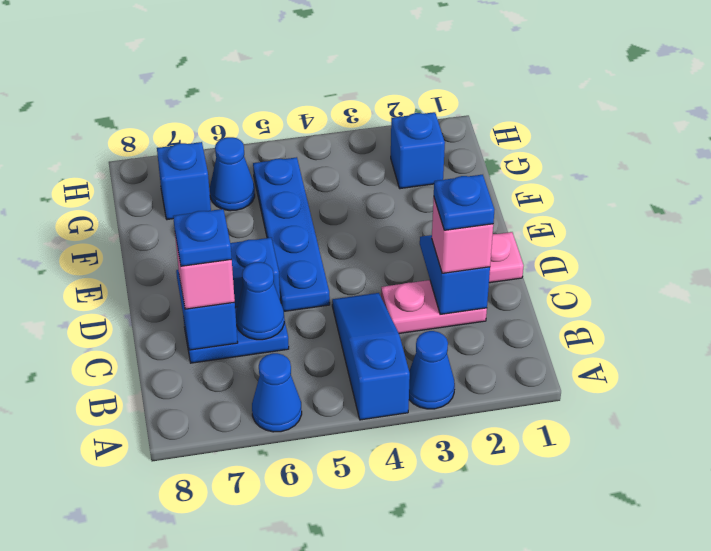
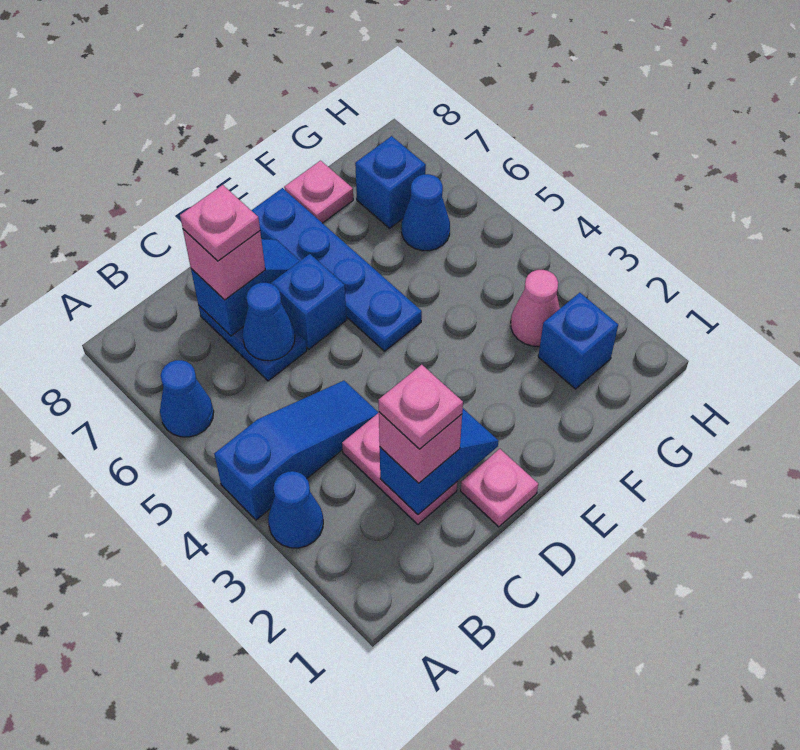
blue plate C2 level 4 -> pink plate C2 level 4
blue plate C7 level 4 -> pink plate C7 level 4
blue plate D5:G5 level 1 -> blue plate E5:E8 level 1
none -> pink plate F8 level 1
none -> pink cone G3 level 1

